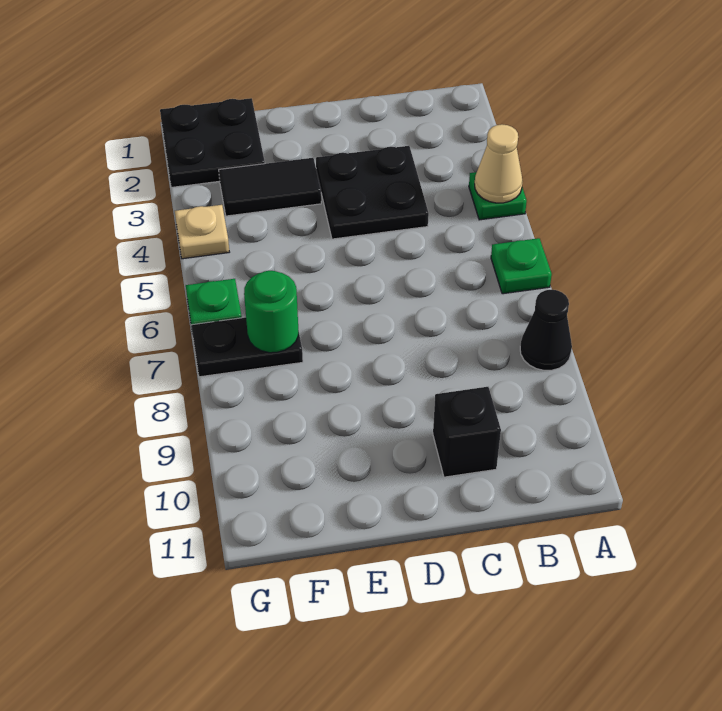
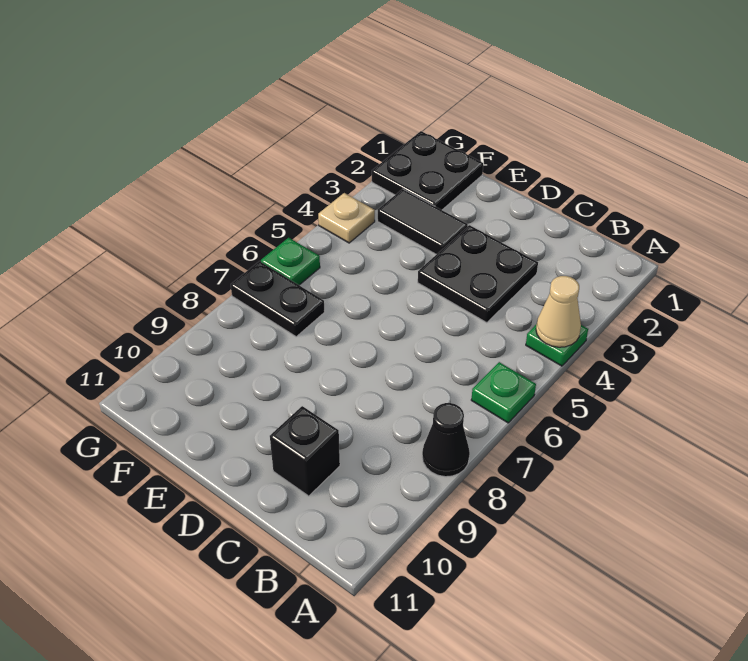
green round brick F7 level 2 -> none

